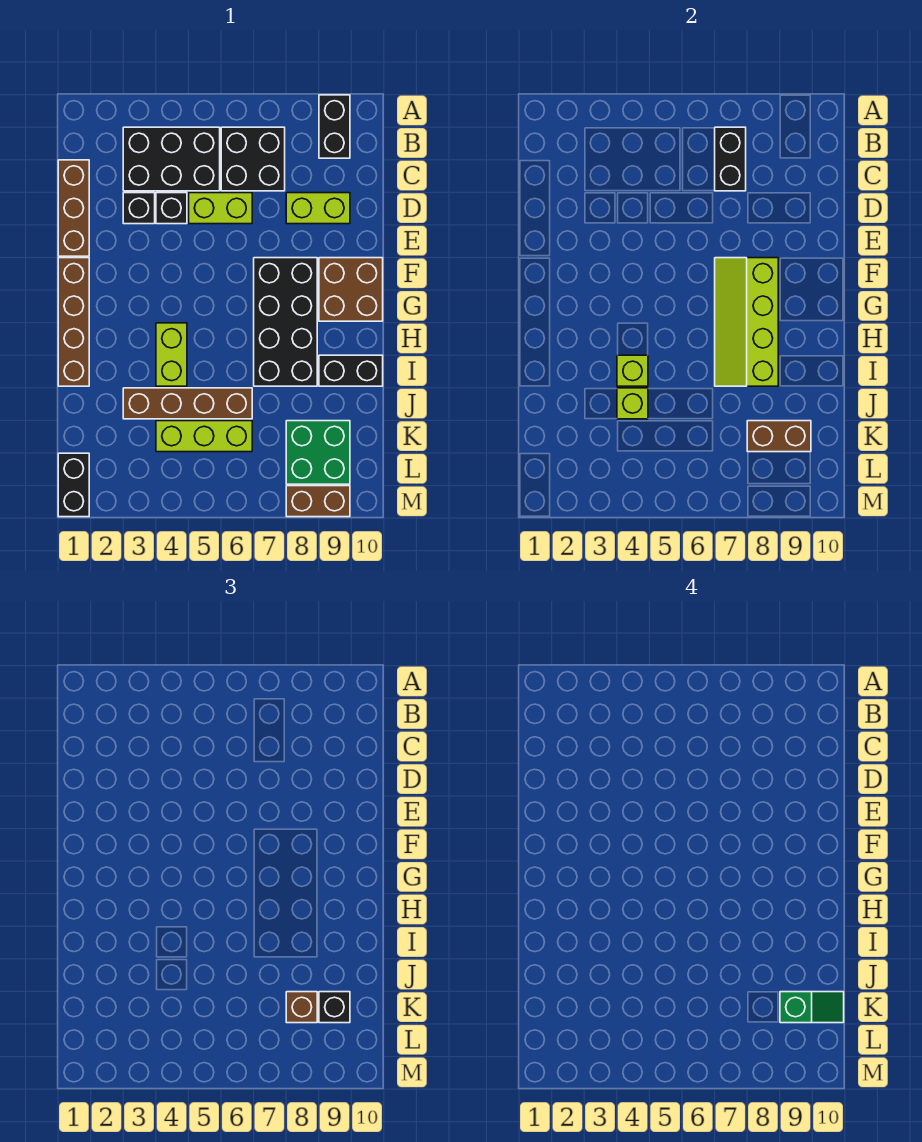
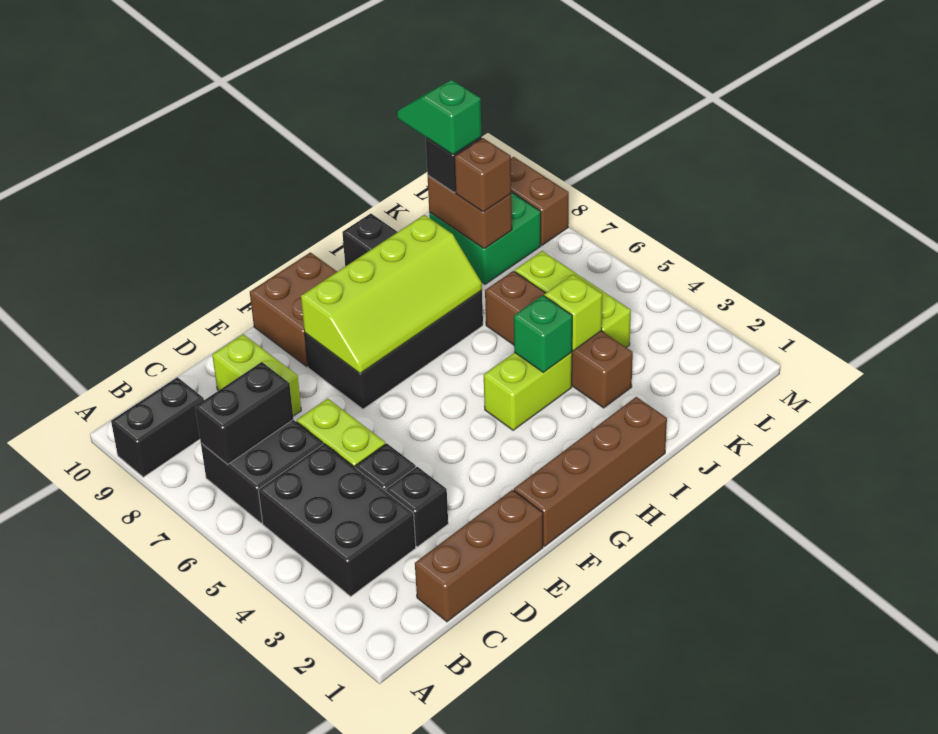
lime brick I4 level 2 -> green brick I4 level 2
black brick L1:M1 level 1 -> none

